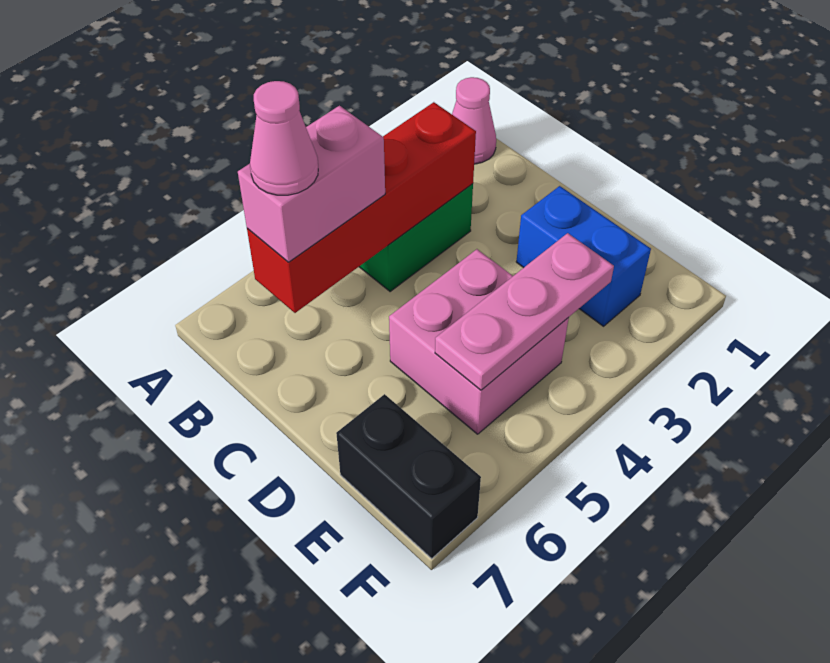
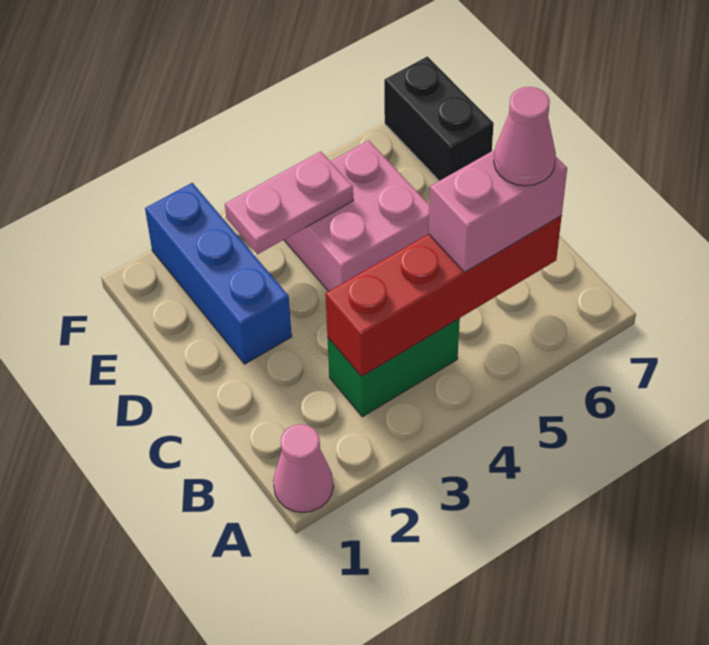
blue brick D2:E2 level 1 -> blue brick D2:F2 level 1
pink plate E3:E5 level 2 -> pink plate E3:E4 level 2

